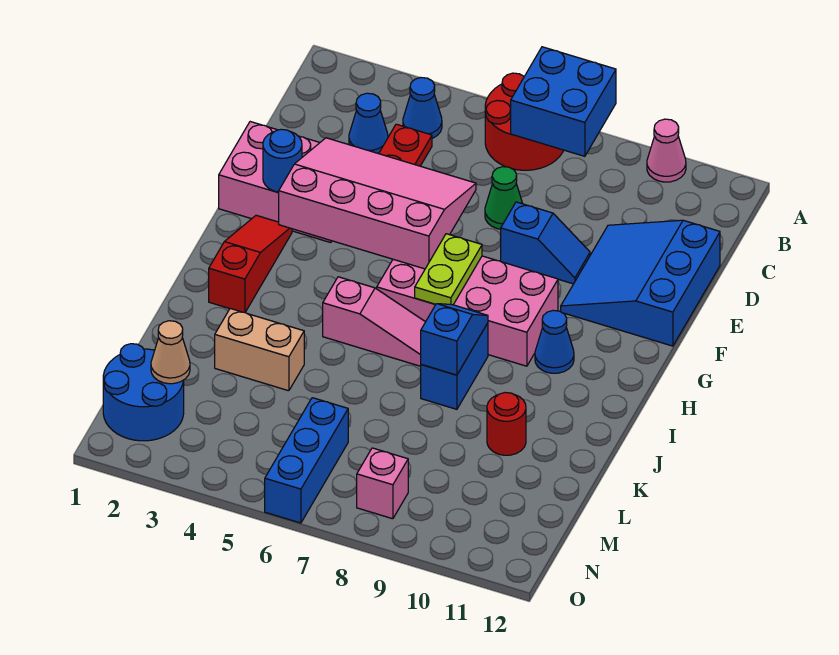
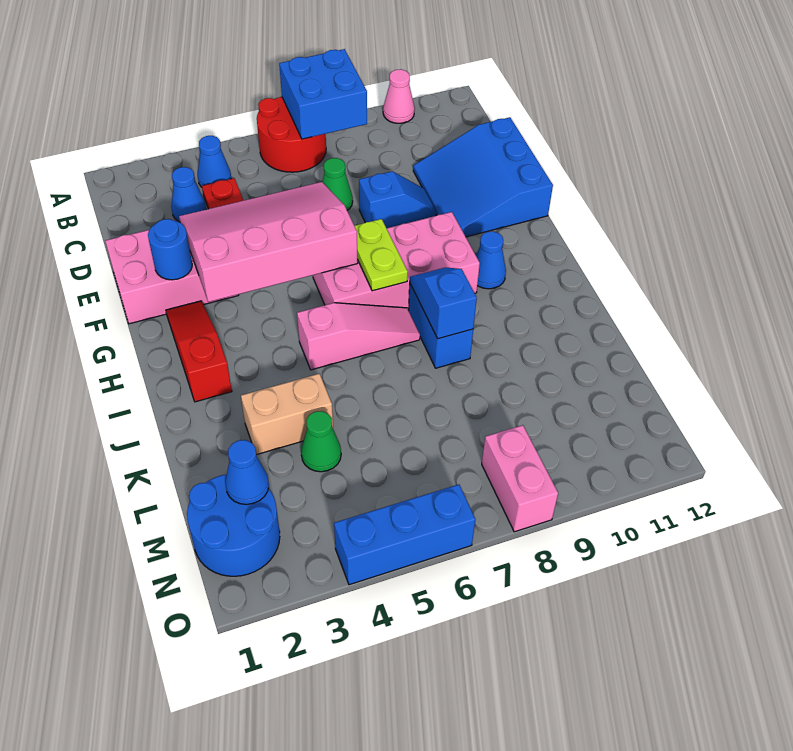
red round brick K10 level 1 -> none
none -> green cone L4 level 1
tan cone M2 level 2 -> blue cone M2 level 2
blue brick M6:O6 level 1 -> blue brick O4:O6 level 1
pink brick N8 level 1 -> pink brick N8:O8 level 1

